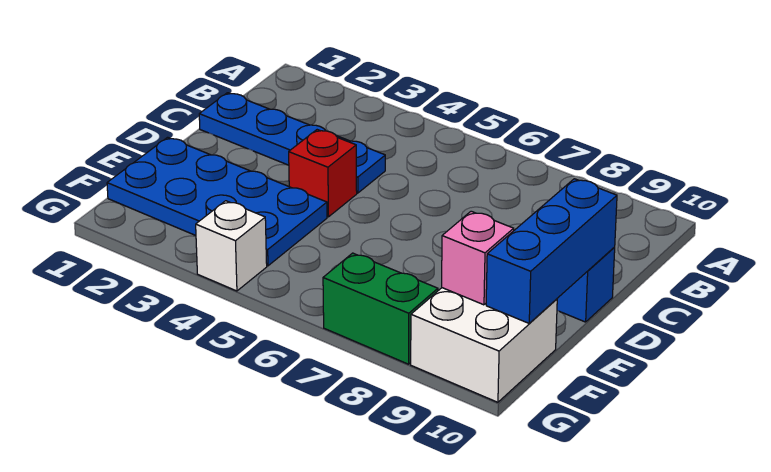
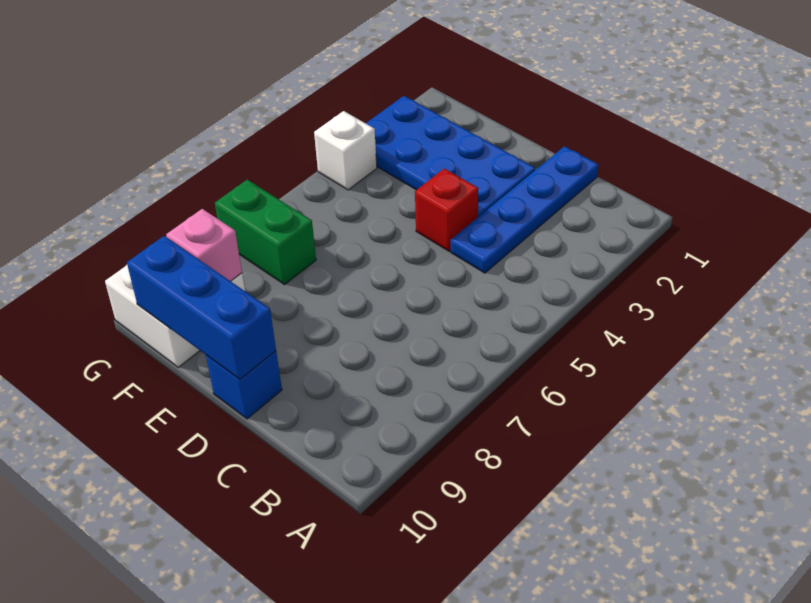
blue plate E1:F4 level 1 -> blue plate D2:G3 level 1
green brick G7:G8 level 1 -> green brick F7:G7 level 1

